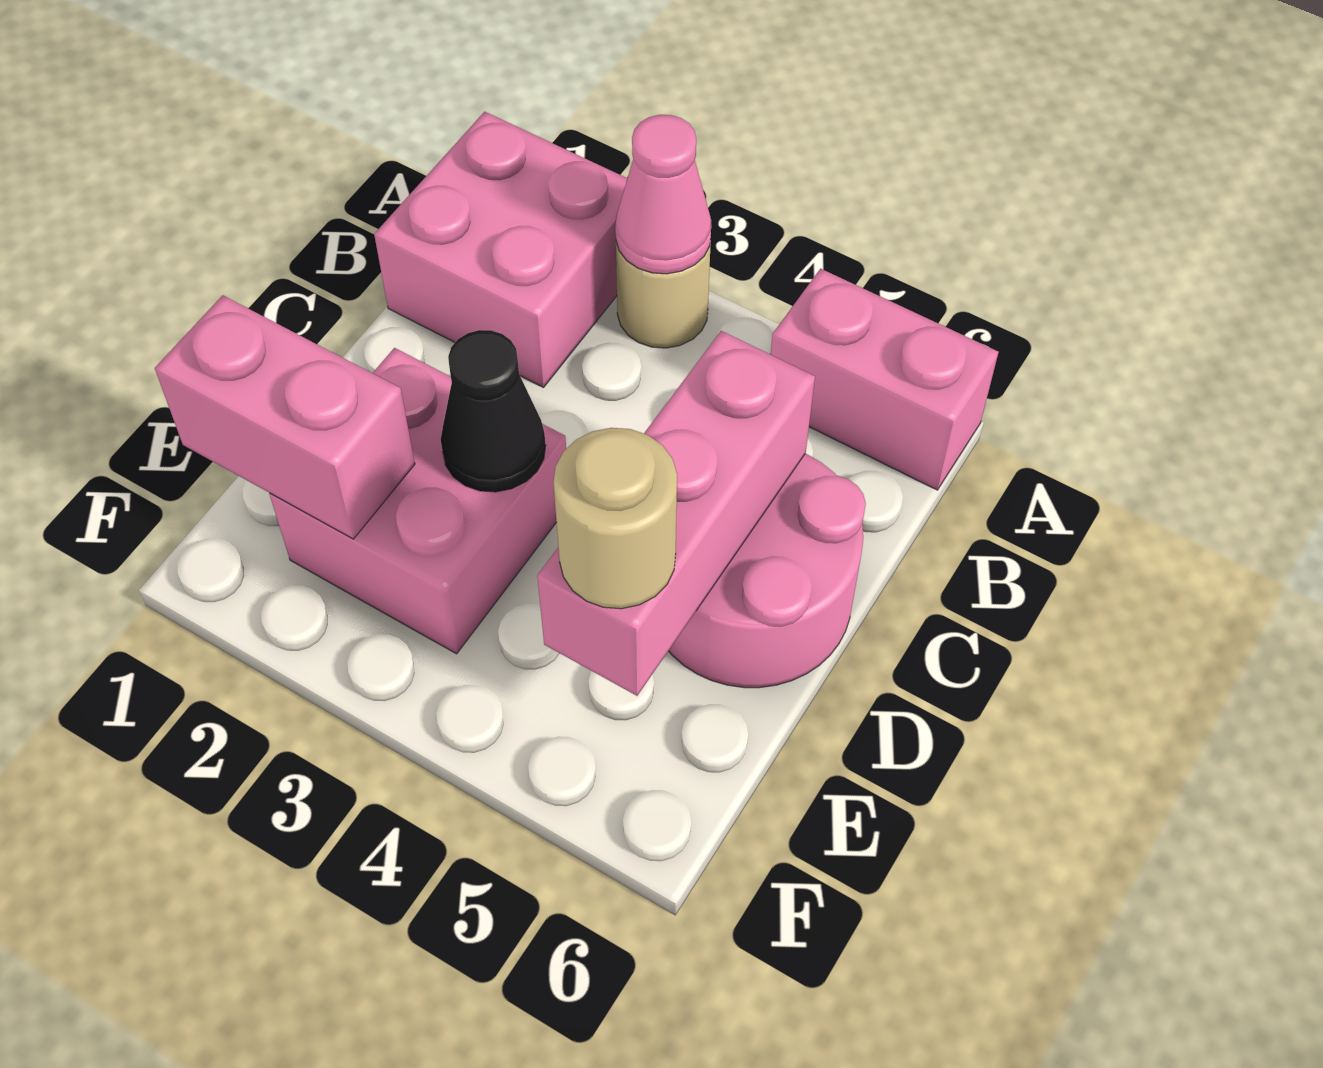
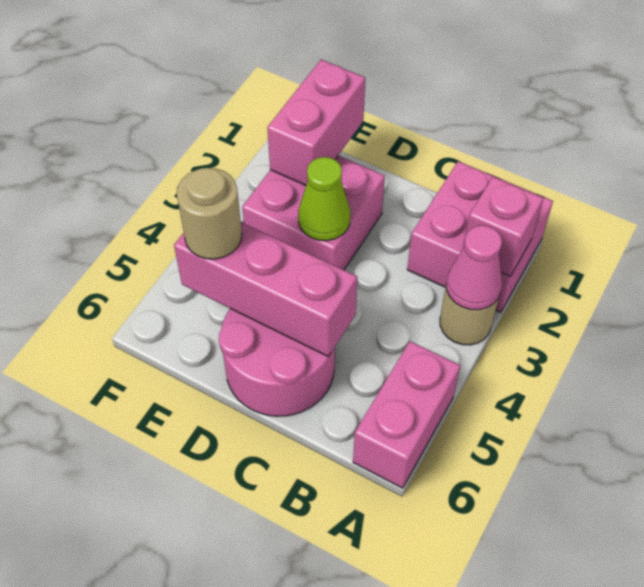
none -> pink brick A2 level 2
black cone D3 level 2 -> lime cone D3 level 2

